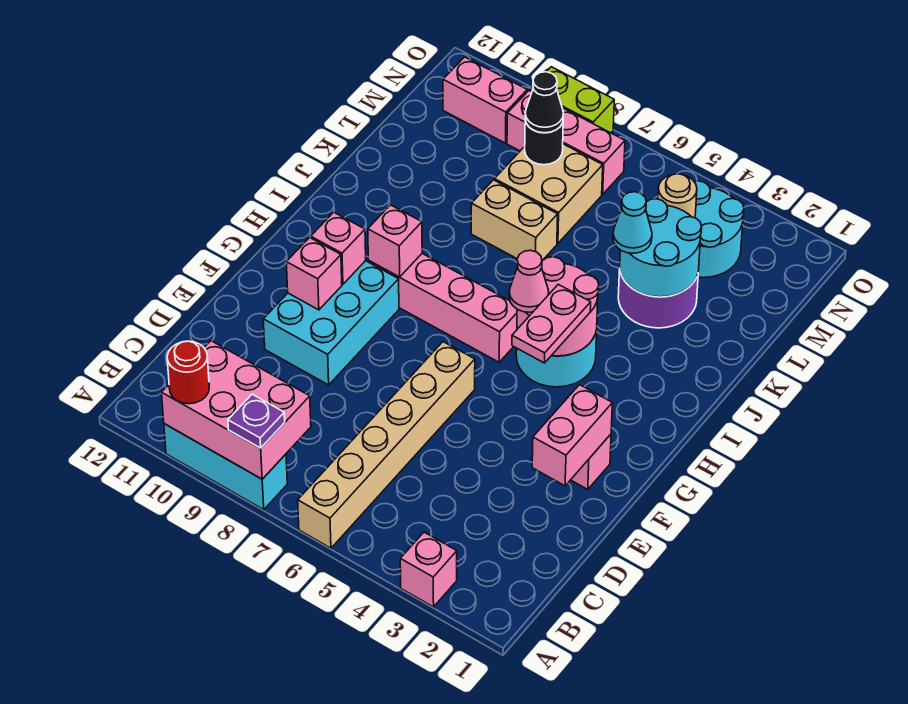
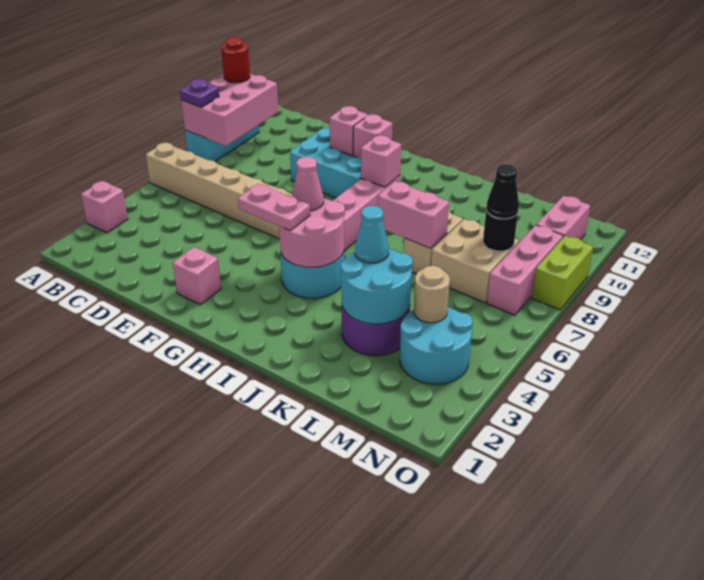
pink brick E2:F2 level 2 -> pink brick J7:K7 level 2

